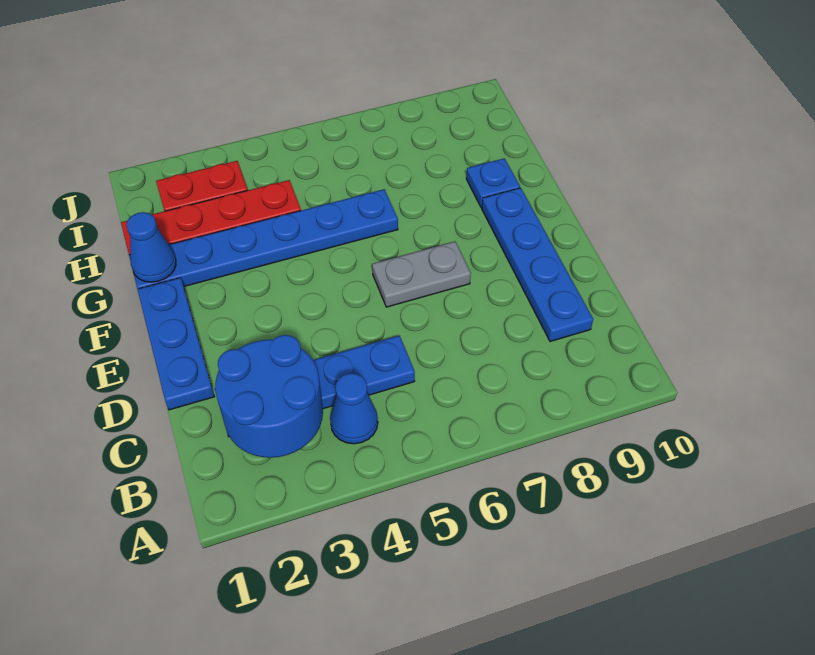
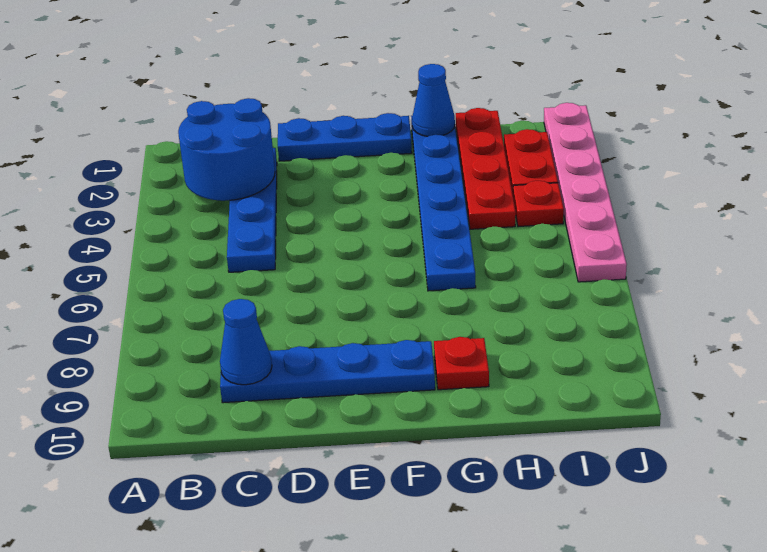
blue cone B4 level 1 -> blue cone C9 level 2
grey plate E6:E7 level 1 -> none
blue plate G9 level 1 -> red plate G9 level 1
none -> red plate I4 level 1
none -> pink plate J1:J6 level 1

